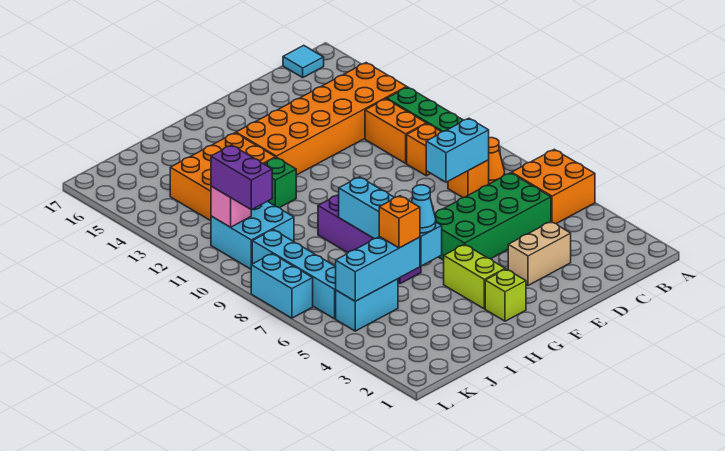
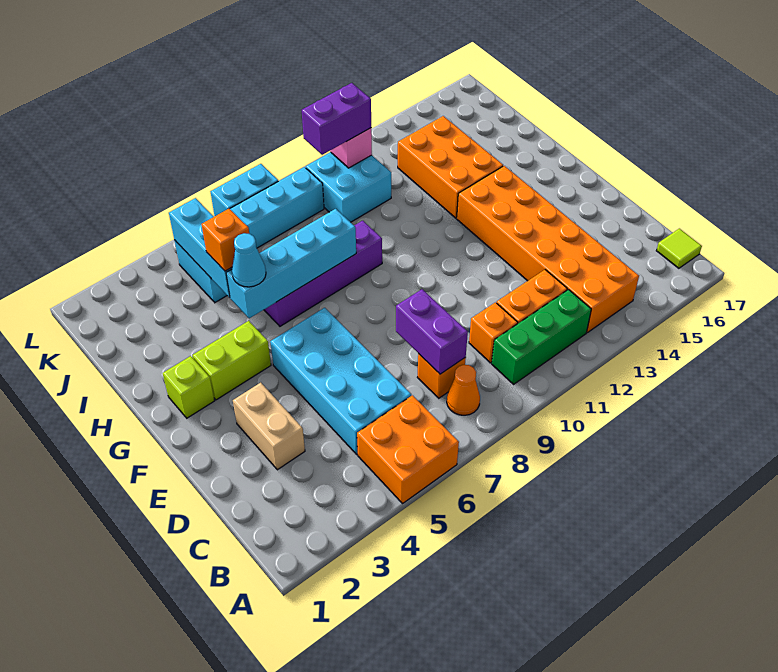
cyan tile B17 level 1 -> lime tile B17 level 1
green brick C5:F6 level 1 -> cyan brick C5:F6 level 1
cyan brick C8:D8 level 2 -> purple brick C8:D8 level 2
green brick H12 level 1 -> none

